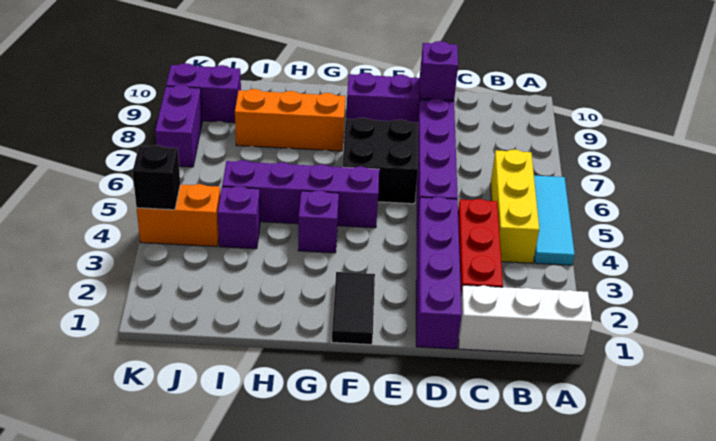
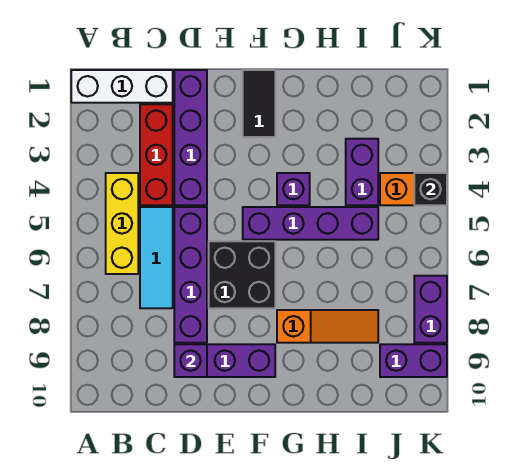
cyan tile A4:A6 level 1 -> cyan tile C5:C7 level 1
orange brick G8:I8 level 1 -> orange slope G8:I8 level 1 top G
purple brick I4 level 1 -> purple brick I3:I4 level 1

